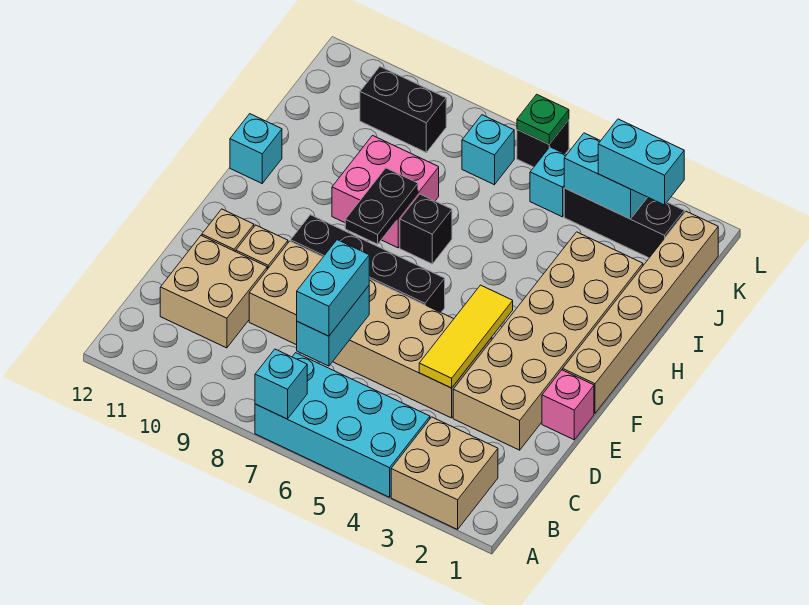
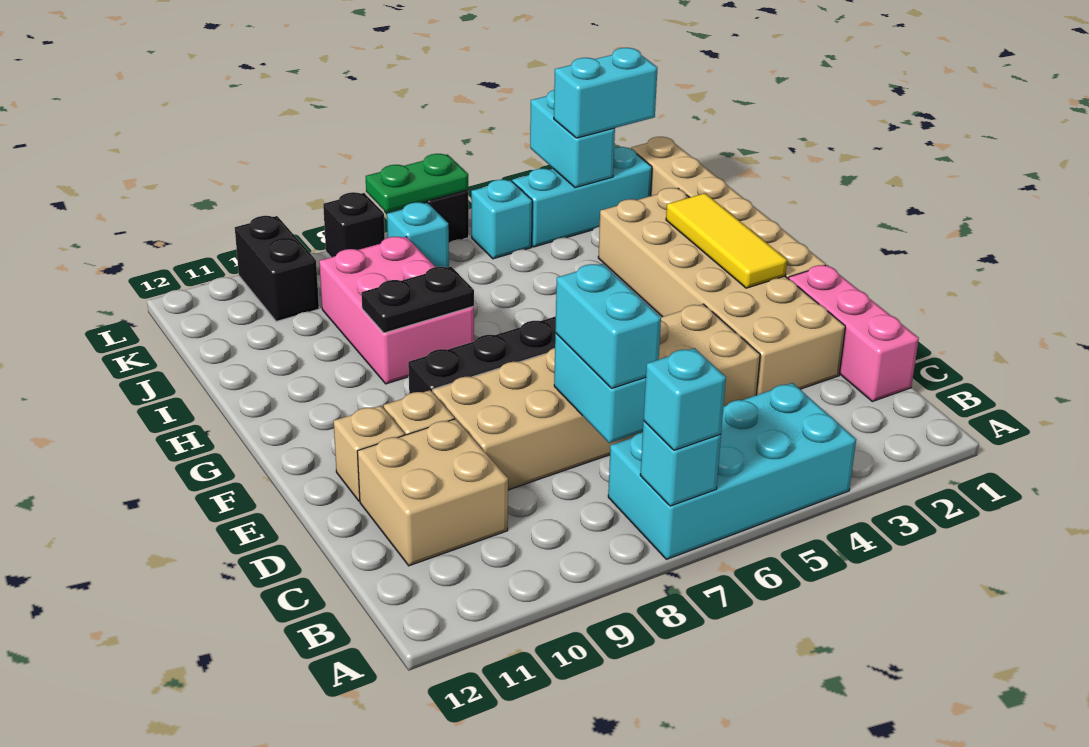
tan brick A2:B3 level 1 -> none
yellow tile D4:F4 level 2 -> yellow tile F2:H2 level 2
pink brick E1 level 1 -> pink brick C1:E1 level 1
black plate G8:H8 level 2 -> black plate H8:H9 level 2
black brick H7 level 1 -> black brick L8 level 1
pink brick H8:I9 level 1 -> pink brick H8:J9 level 1
cyan brick H12 level 1 -> cyan brick A7 level 3
black brick K2:K4 level 1 -> cyan brick K2:K4 level 1
cyan brick K3:K4 level 2 -> cyan brick K3:L3 level 2
black brick K9:K10 level 1 -> black brick K10:L10 level 1
green plate L6 level 2 -> green plate L6:L7 level 2

